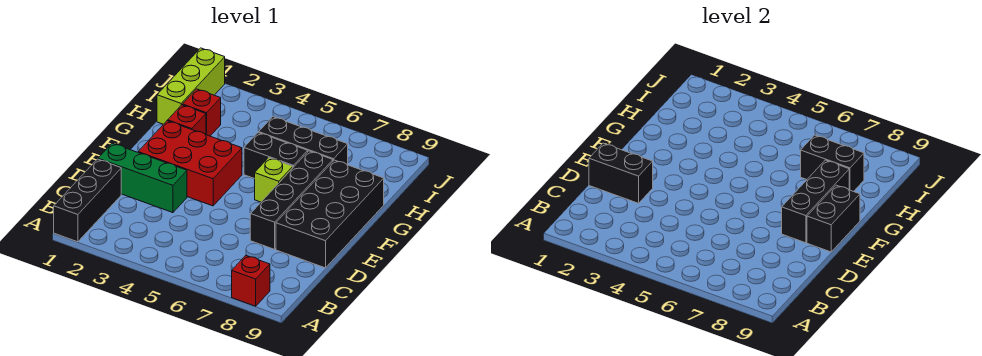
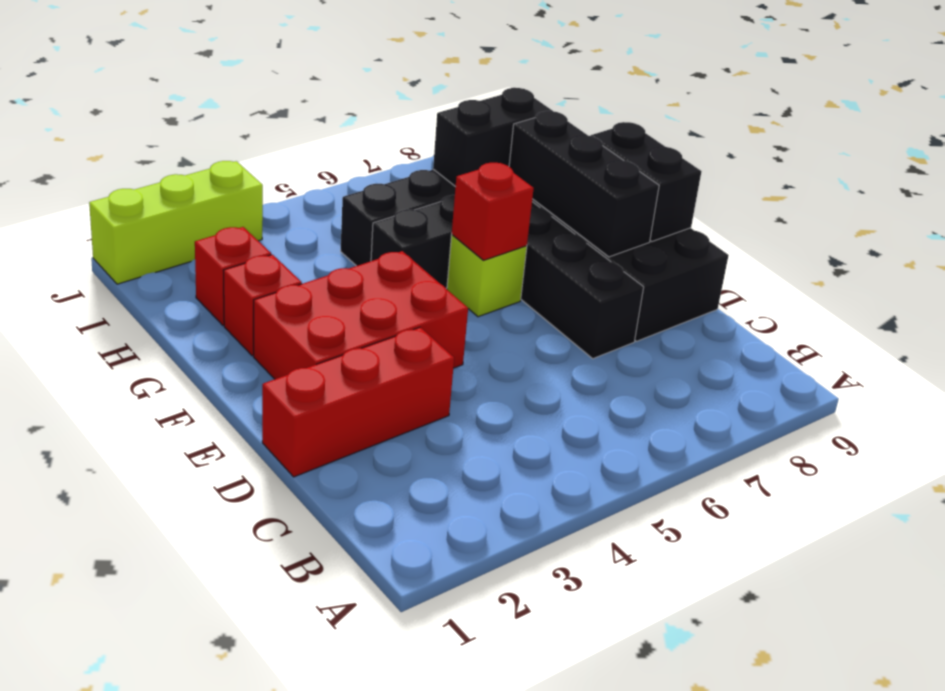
black brick A1:C1 level 1 -> none
red brick A8 level 1 -> red brick F6 level 2
green brick D1:D3 level 1 -> red brick D1:D3 level 1
black brick D1:D2 level 2 -> none
lime brick H1:J1 level 1 -> lime brick J1:J3 level 1

